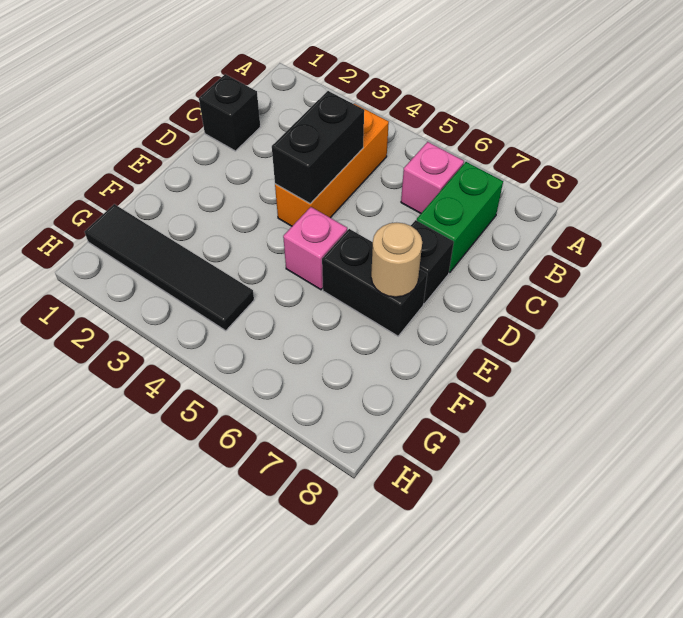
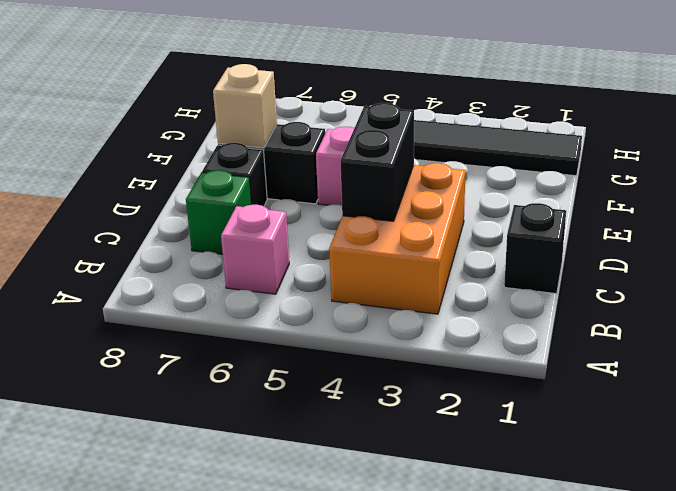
orange brick B4:D4 level 1 -> orange brick B3:D4 level 1
green brick B7:C7 level 1 -> green brick C7 level 1
tan round brick E7 level 2 -> tan brick E7 level 2

